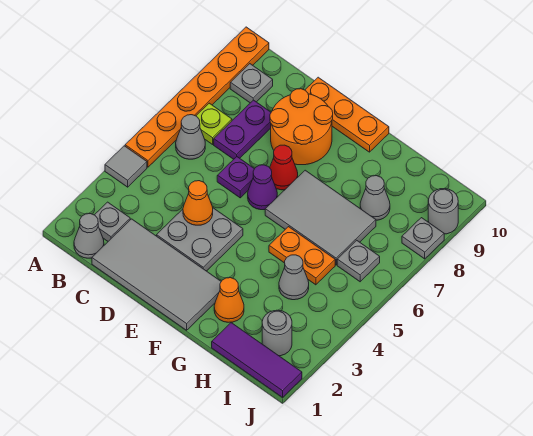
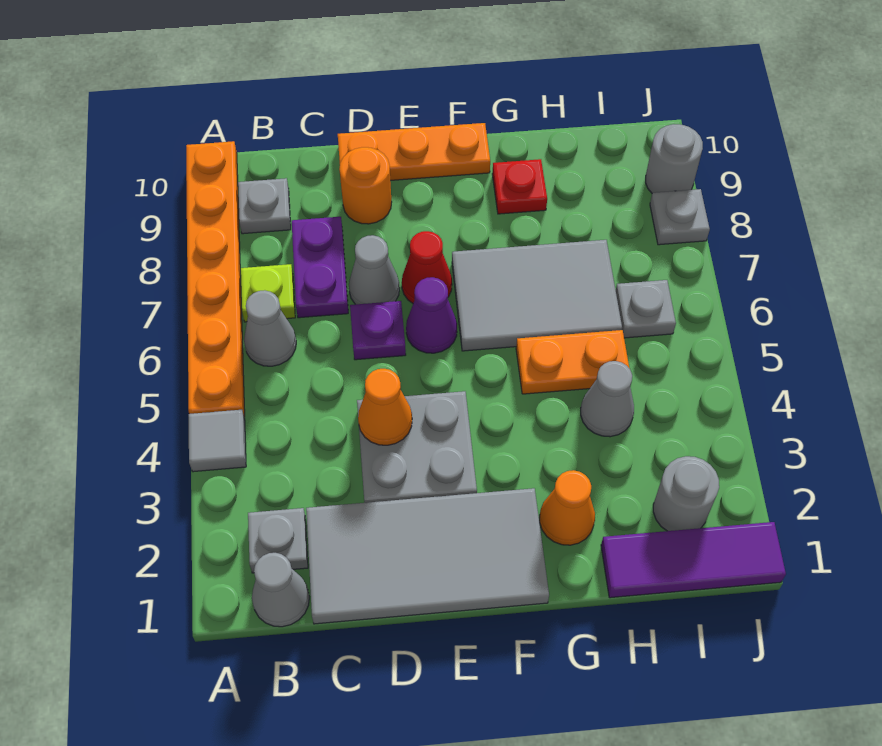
orange round brick D8:E9 level 1 -> orange round brick D9 level 1
none -> red plate G9 level 1
grey cone H8 level 1 -> grey cone D7 level 1

